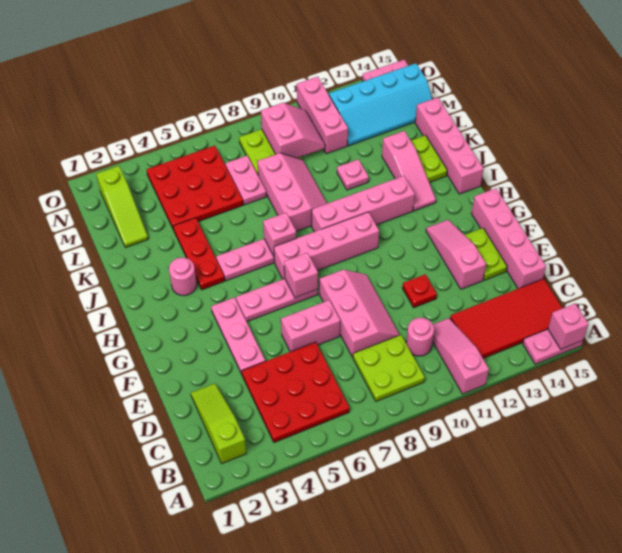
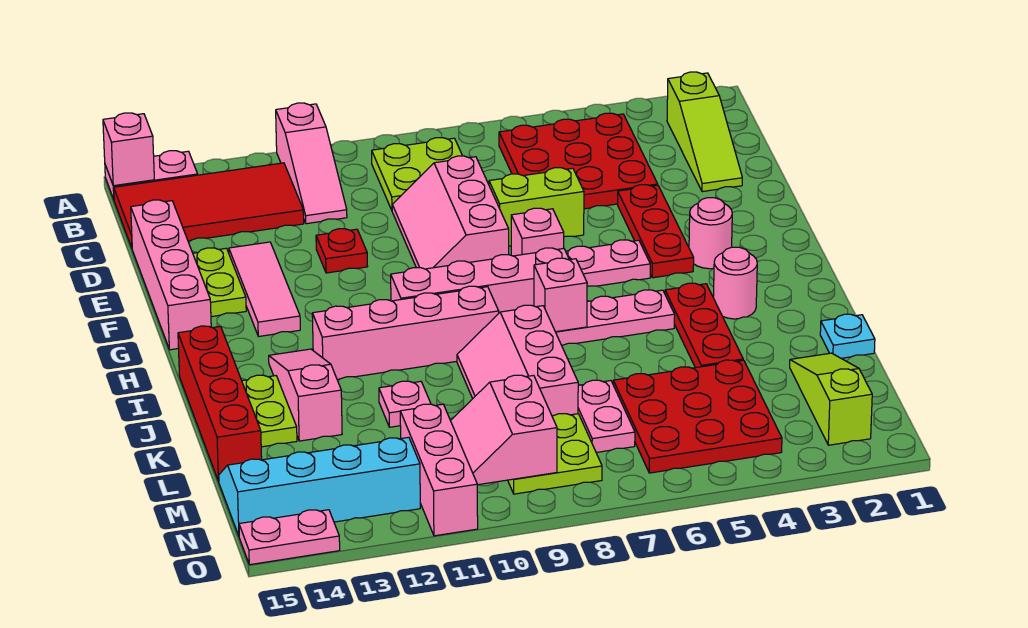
pink round brick C10 level 1 -> pink round brick G3 level 1
pink plate E4:G4 level 1 -> red plate E4:G4 level 1
pink brick E6:E7 level 1 -> lime brick E6:E7 level 1
pink slope E13:G13 level 1 top E -> pink tile E13:G13 level 1
pink brick I15:L15 level 1 -> red brick I15:L15 level 1
none -> cyan plate K1 level 1

